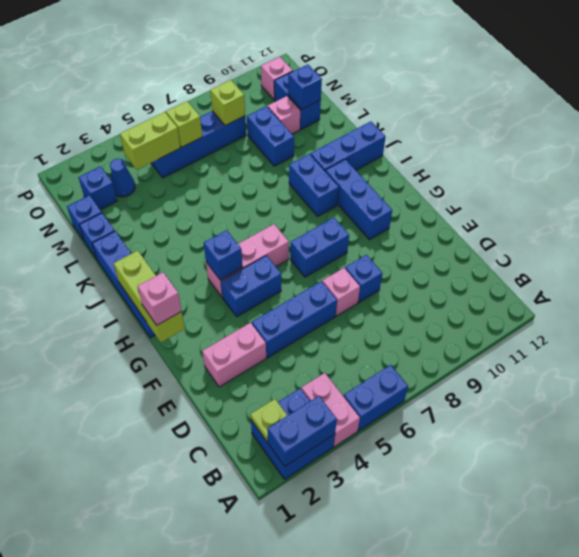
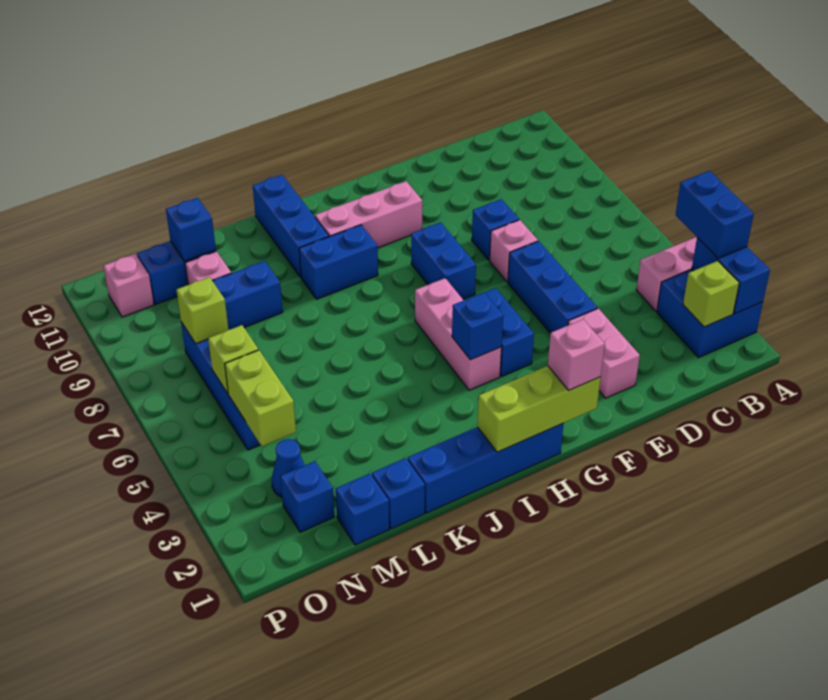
blue brick A5:A6 level 1 -> blue brick A3:A4 level 3
lime plate B2 level 2 -> lime brick B2 level 2
blue brick G10:I10 level 1 -> pink brick G10:I10 level 1

